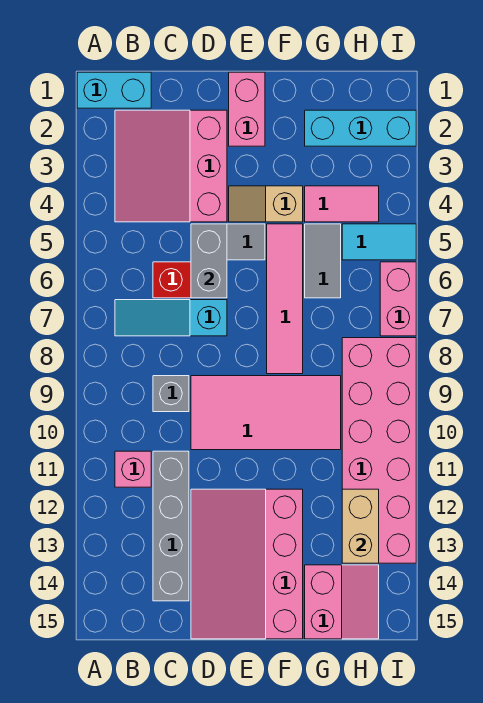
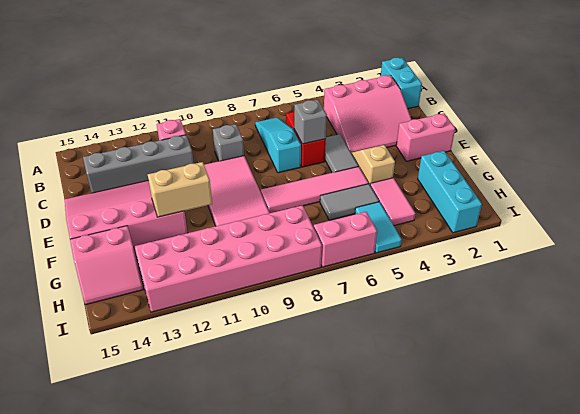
pink slope B2:D4 level 1 top D -> pink slope B2:D4 level 1 top B
grey brick D5:D6 level 2 -> grey brick D6 level 2
tan brick H12:H13 level 2 -> tan brick F11:F12 level 2

